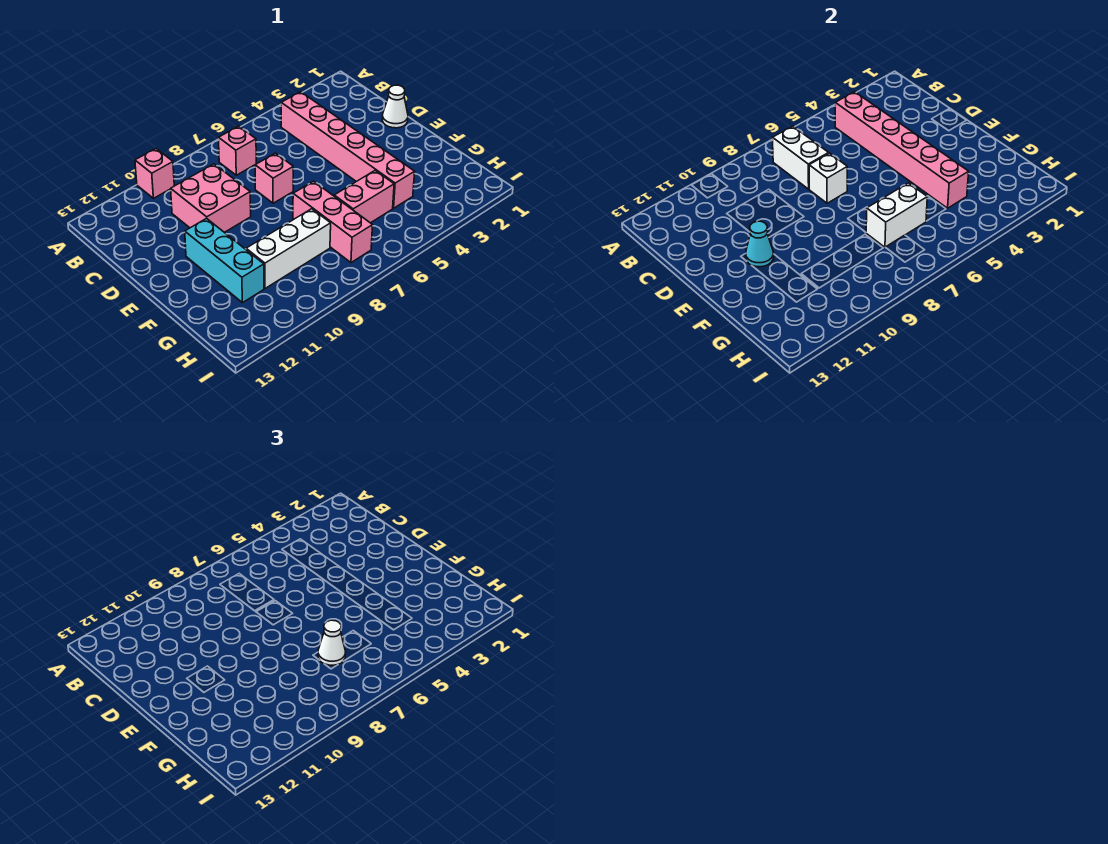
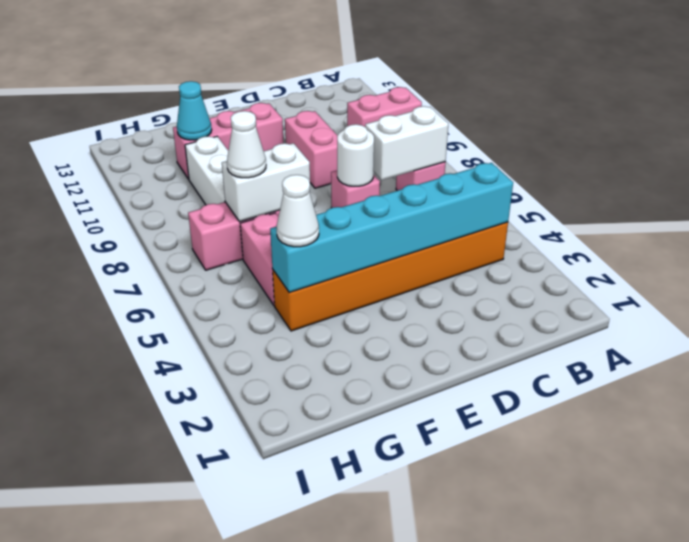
pink brick A10 level 1 -> pink brick A10:B10 level 1
pink brick B4:G4 level 1 -> orange brick B4:G4 level 1
pink brick B4:G4 level 2 -> cyan brick B4:G4 level 2
pink brick C9:D10 level 1 -> pink brick D9:D10 level 1
white cone D1 level 1 -> white cone G4 level 3
white brick D7 level 2 -> white round brick D7 level 2
cyan brick E11:G11 level 1 -> pink brick E11:G11 level 1
cyan cone E11 level 2 -> cyan cone G11 level 2
white brick G6:G7 level 2 -> white brick F7:G7 level 2

